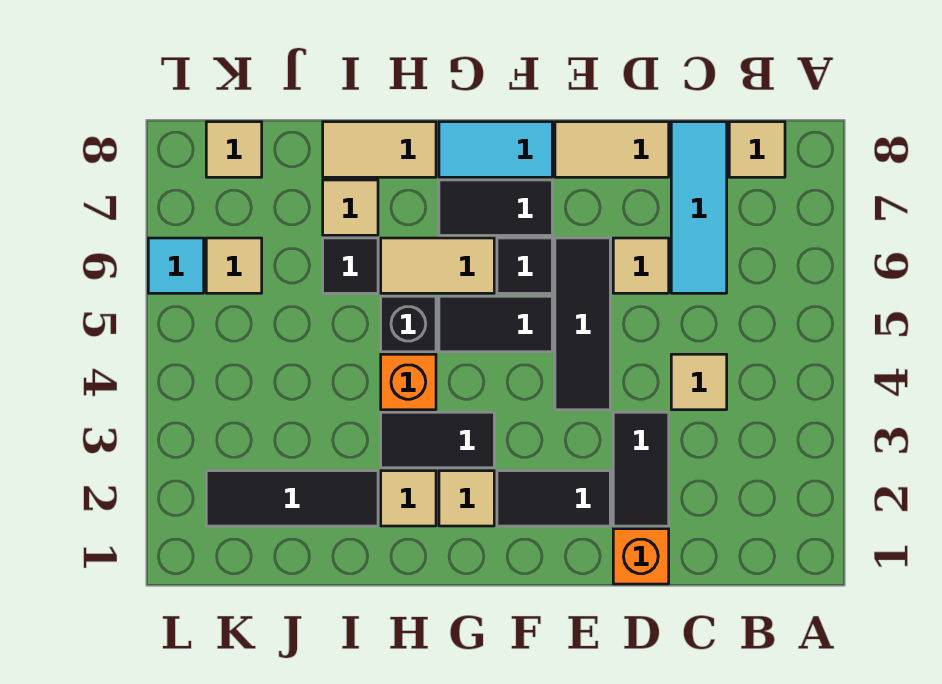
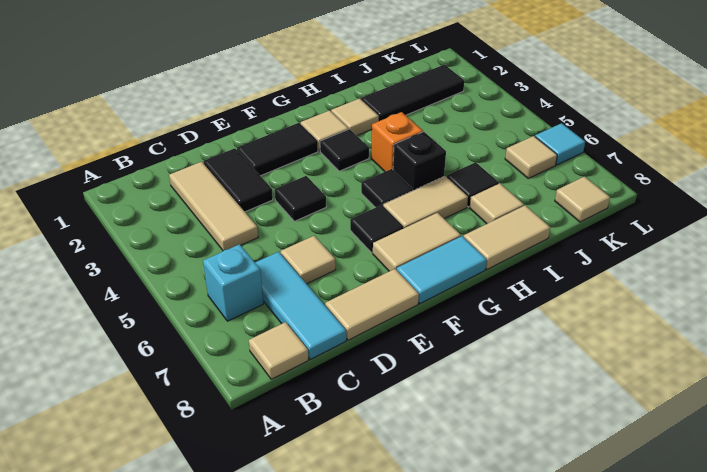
none -> cyan brick B6 level 1
tan tile C4 level 1 -> tan tile C2:C4 level 1
orange brick D1 level 1 -> none
black tile E4:E6 level 1 -> black tile E4 level 1
black tile F5:G5 level 1 -> black tile G5 level 1
black tile F7:G7 level 1 -> tan tile F7:G7 level 1
black tile G3:H3 level 1 -> black tile G3 level 1

